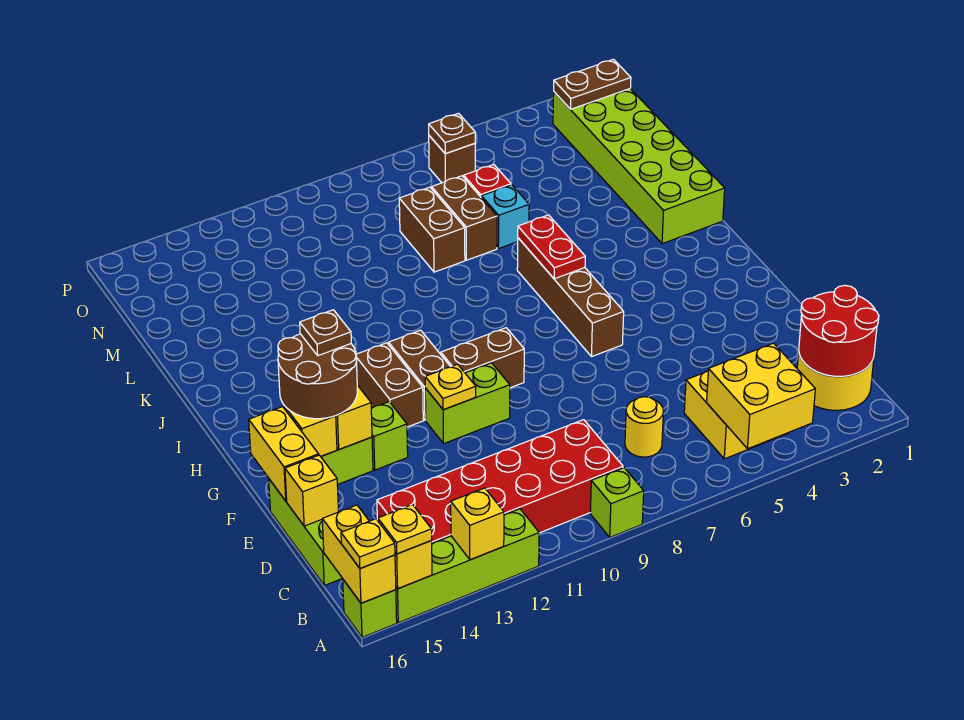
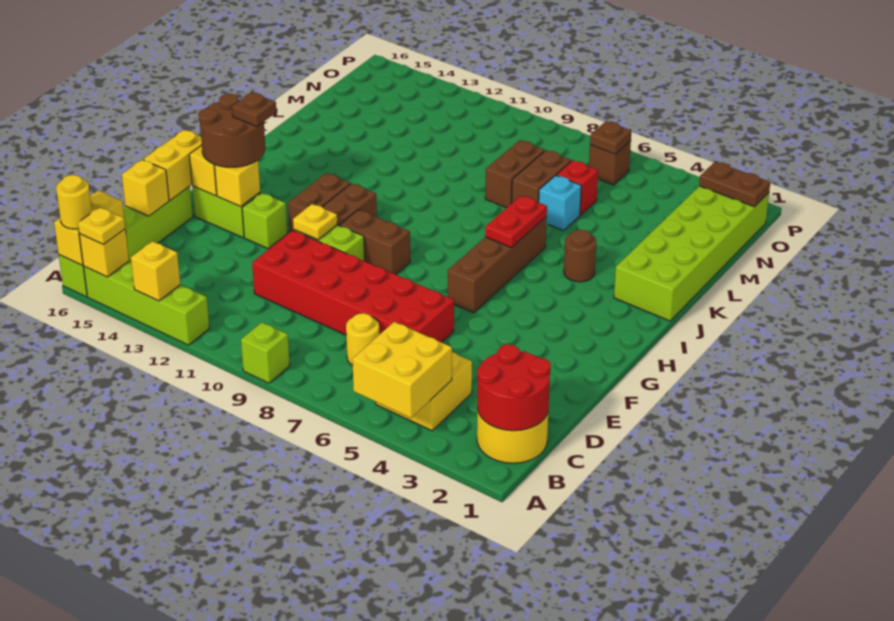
yellow plate A16 level 3 -> yellow round brick A16 level 3
red brick B9:C14 level 1 -> red brick D6:E11 level 1
none -> brown round brick J4 level 1

